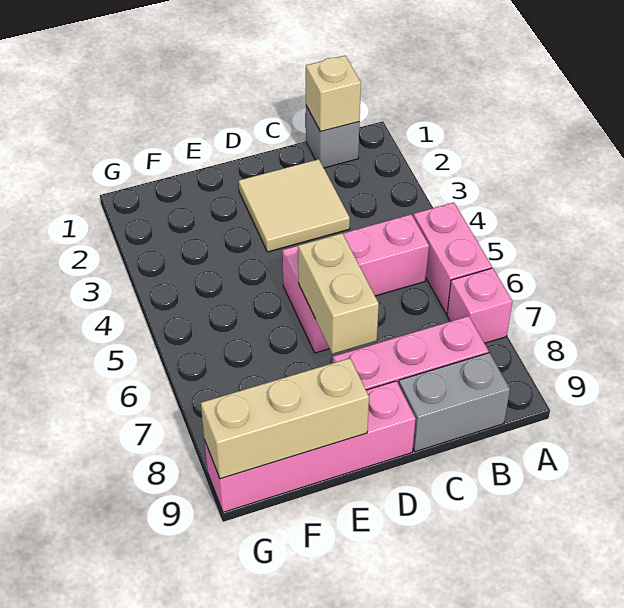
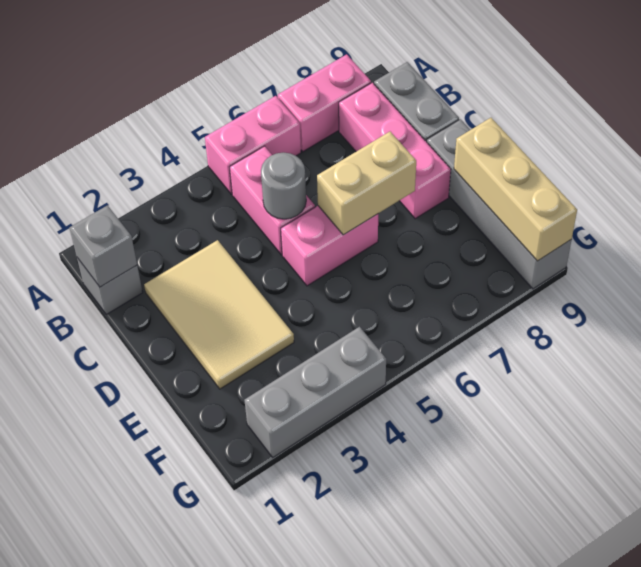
pink brick A7 level 1 -> pink brick A7:A8 level 1
tan brick B1 level 2 -> grey brick B1 level 2
tan tile C2:D3 level 1 -> tan tile C2:E3 level 1
none -> grey round brick C5 level 2
pink brick D9:G9 level 1 -> grey brick D9:G9 level 1
none -> grey brick G2:G4 level 1

